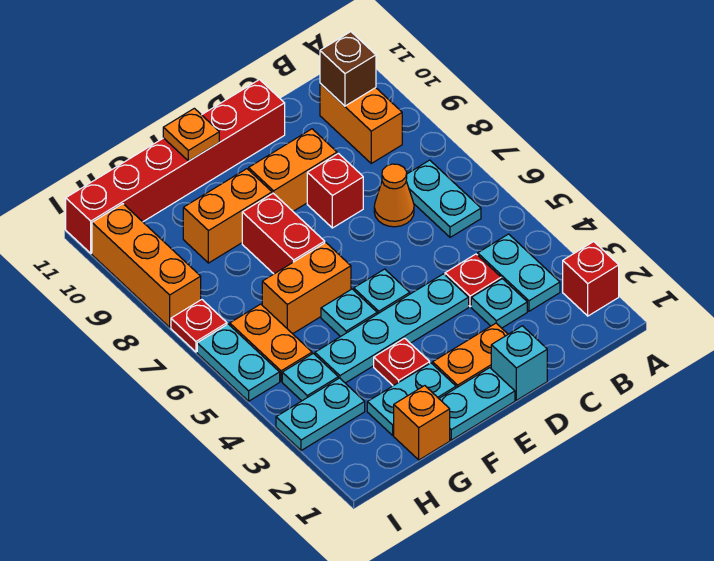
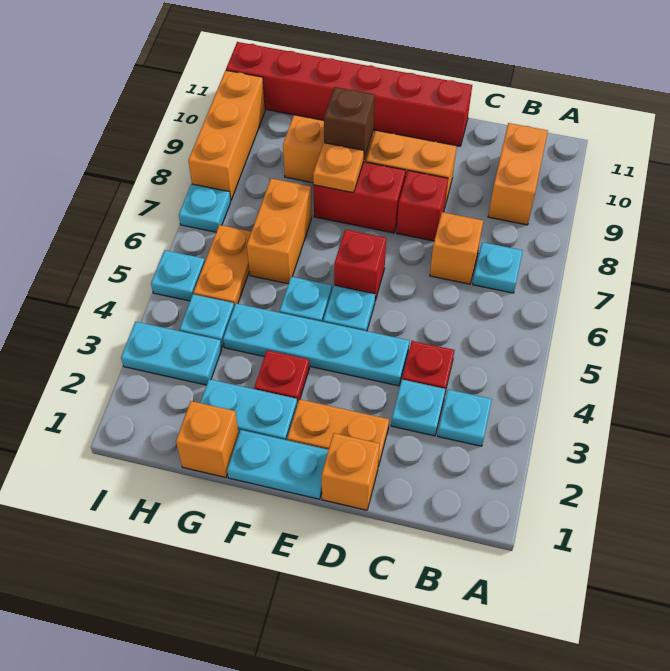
red brick A2 level 1 -> red brick E6 level 1
cyan plate B3:B4 level 1 -> cyan plate B3 level 1
cyan plate B6:B7 level 1 -> cyan plate B7 level 1
brown brick B10 level 2 -> brown brick F9 level 2
orange cone C7 level 1 -> orange brick C7 level 1
cyan brick D1 level 1 -> orange brick D1 level 1
orange brick F6:G6 level 1 -> orange brick G6:G7 level 1
red brick F7:F8 level 1 -> red brick E8:F8 level 1
orange plate F11 level 2 -> orange plate F8 level 2
cyan plate I5:I6 level 1 -> cyan plate I5 level 1
red plate I7 level 1 -> cyan plate I7 level 1

